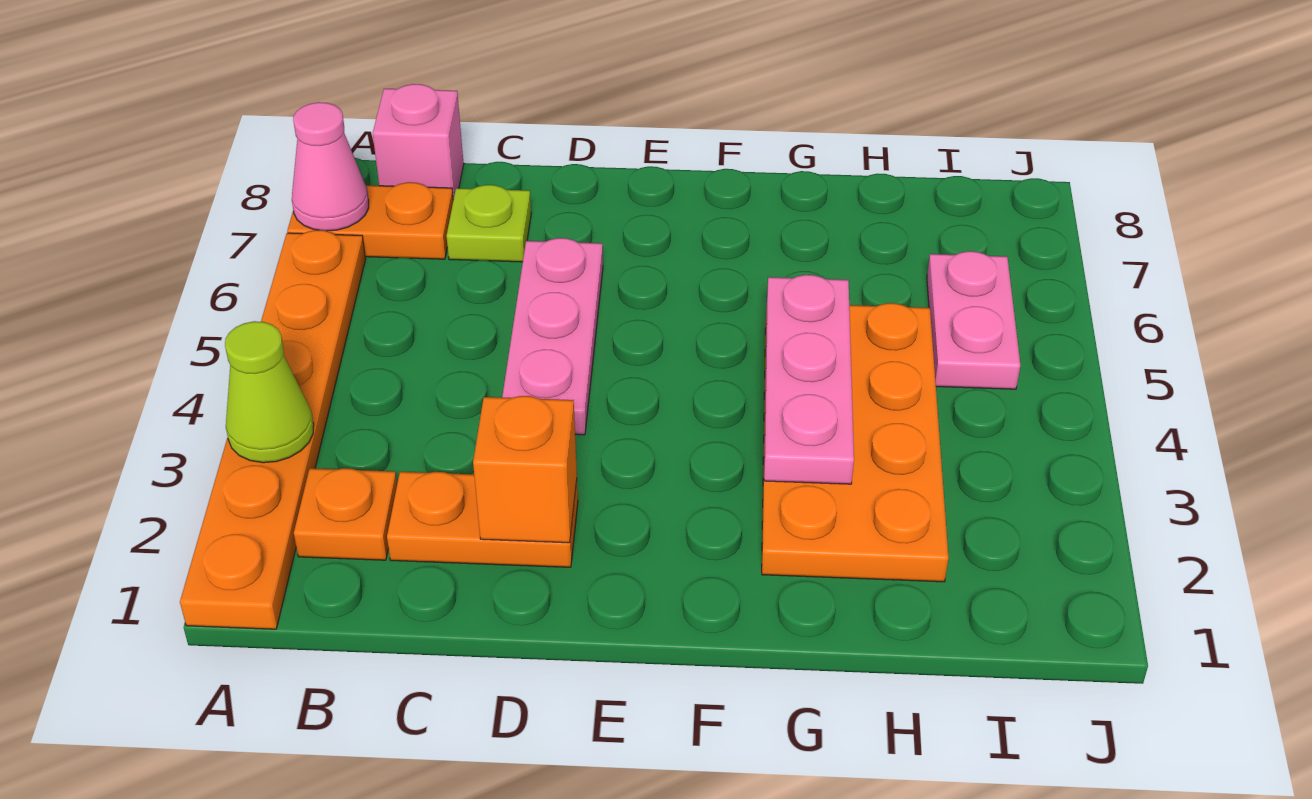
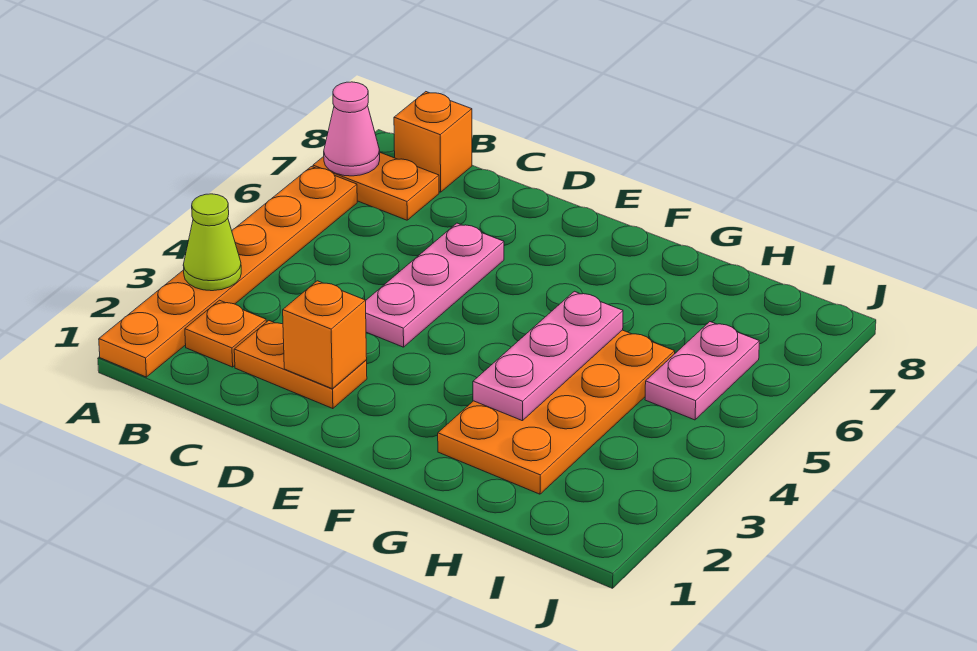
pink brick B8 level 1 -> orange brick B8 level 1
lime plate C7 level 1 -> none

